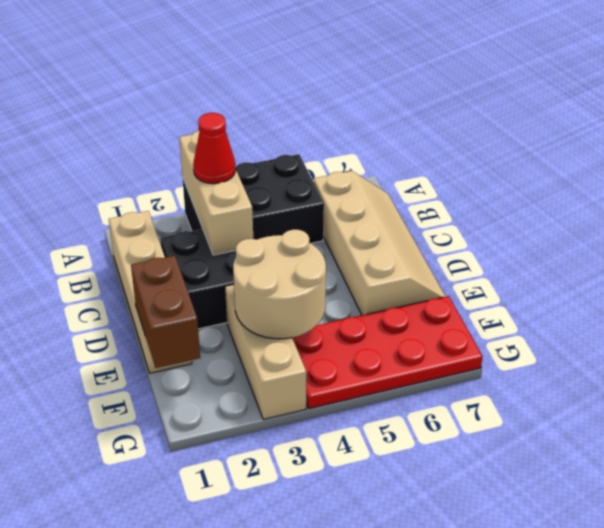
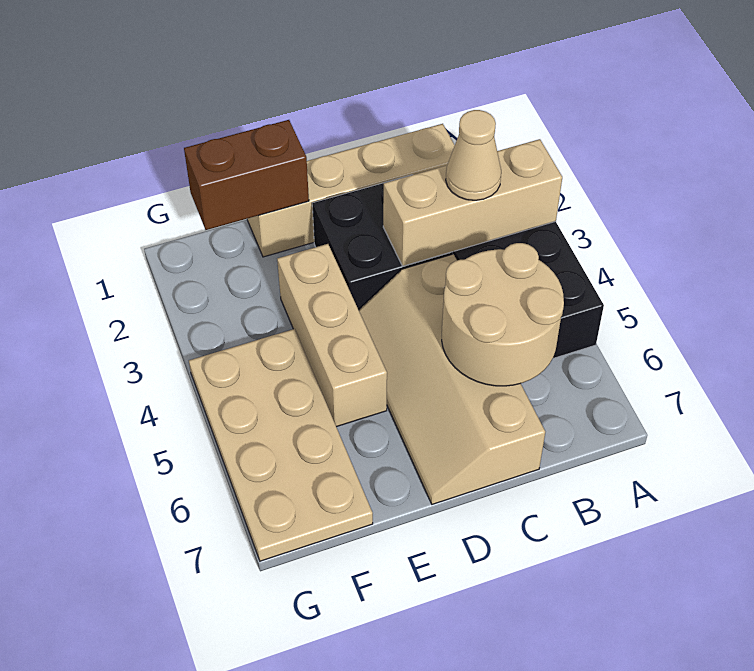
red cone B3 level 3 -> tan cone B3 level 3
tan slope B6:E7 level 1 top 6 -> tan slope C4:D7 level 1 top C
tan brick E3:G3 level 1 -> tan brick E3:E5 level 1
tan round brick E3:F4 level 2 -> tan round brick B5:C6 level 2
red plate F4:G7 level 1 -> tan plate F4:G7 level 1

